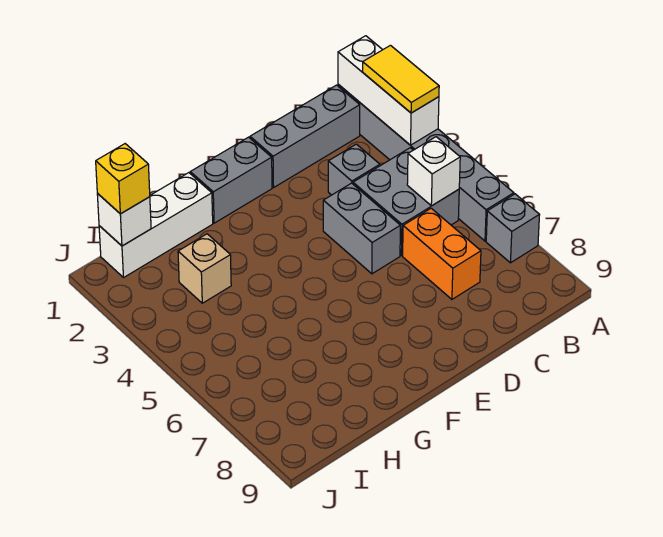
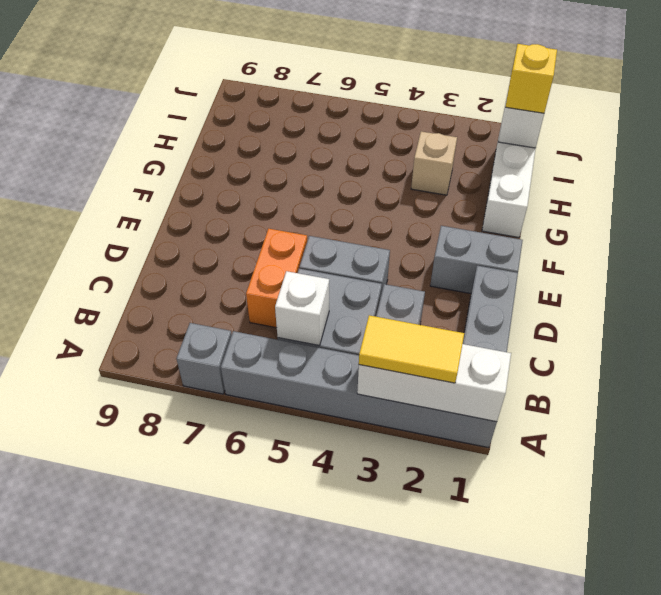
orange brick C6:C7 level 1 -> orange brick C6:D6 level 1
grey brick E1:F1 level 1 -> grey brick E1:E2 level 1

